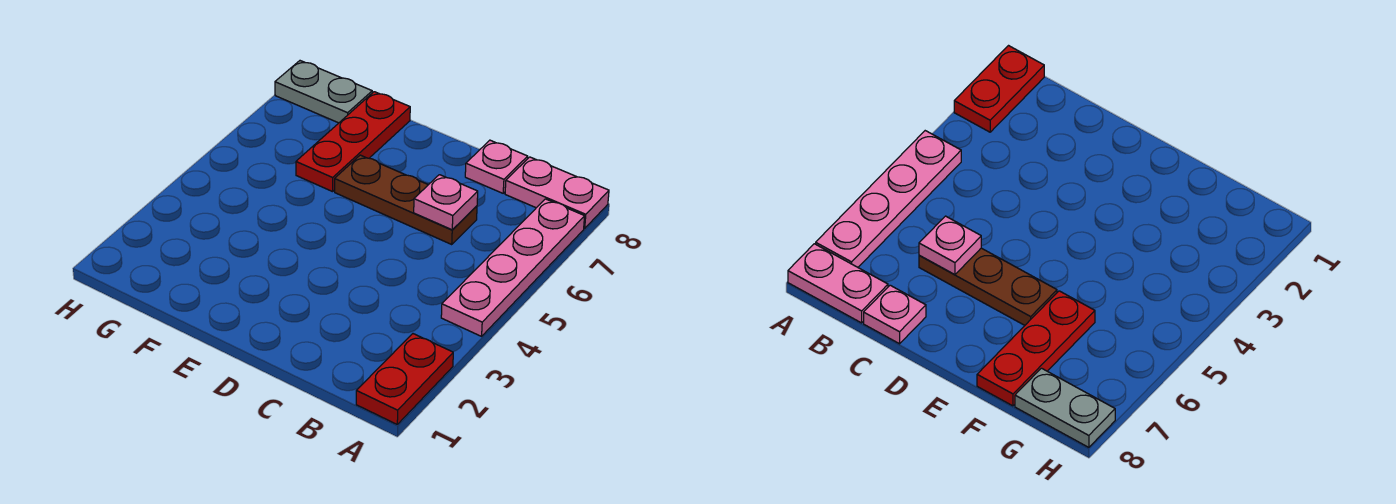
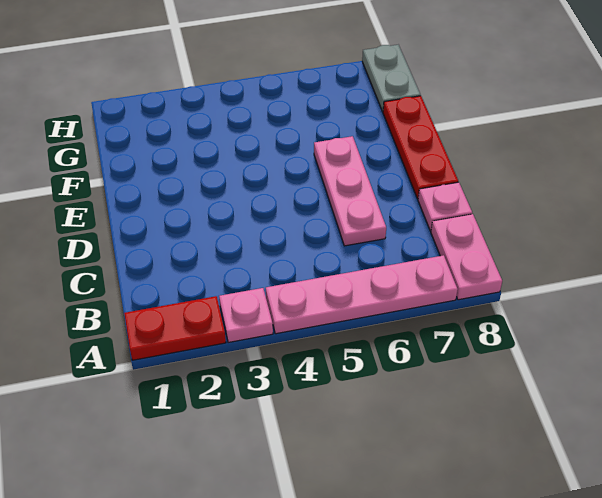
brown plate C6:E6 level 1 -> pink plate C6:E6 level 1
pink plate C6 level 2 -> pink plate A3 level 1
red plate F6:F8 level 1 -> red plate D8:F8 level 1

